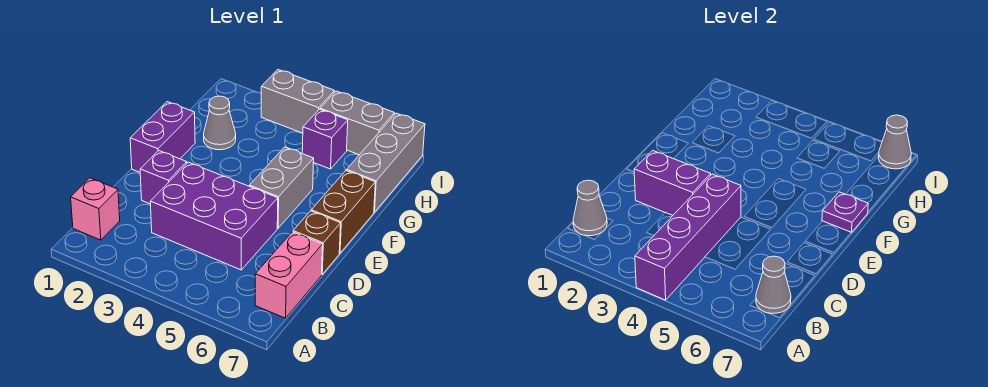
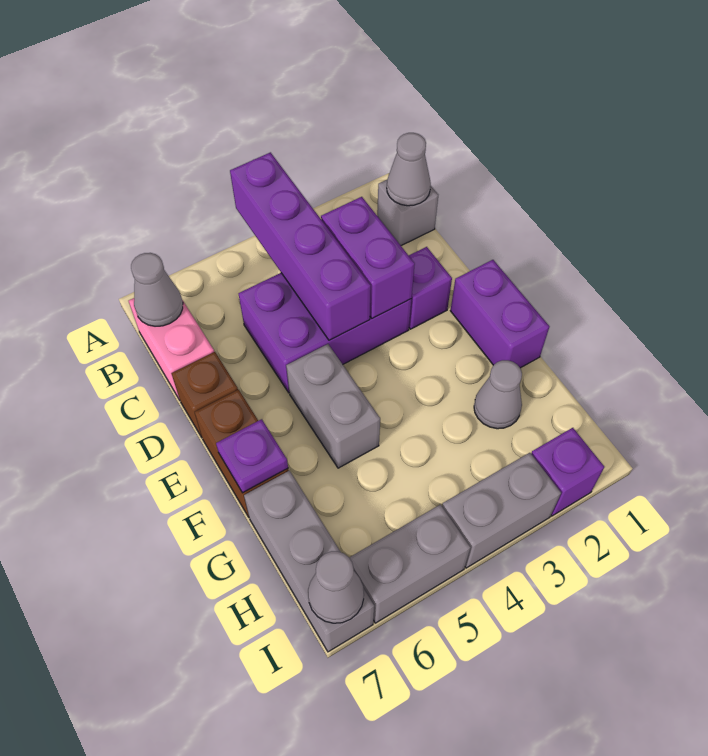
pink brick B1 level 1 -> grey brick B1 level 1
purple brick D2:D3 level 2 -> purple brick C3:D3 level 2
purple brick H5 level 1 -> purple brick I2 level 1

